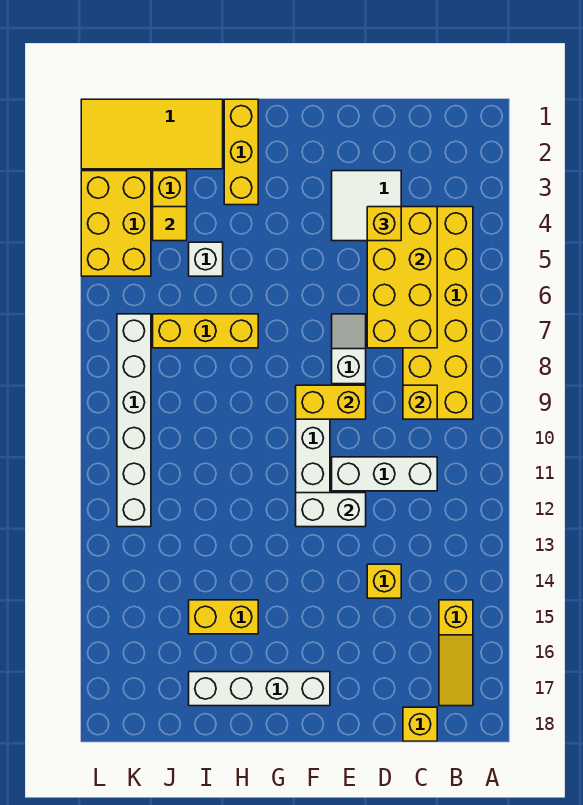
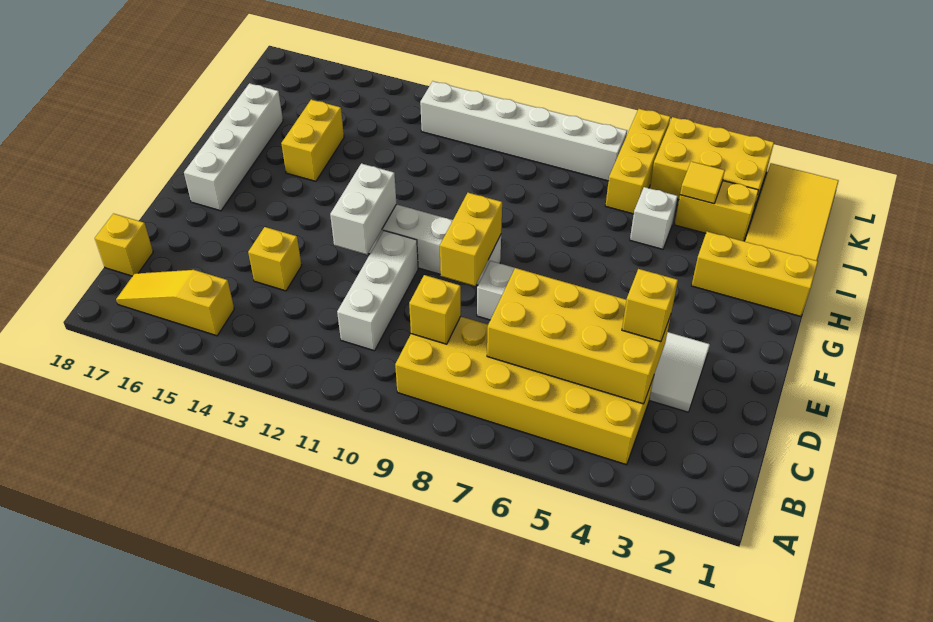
yellow brick H7:J7 level 1 -> yellow brick J6:L6 level 1

